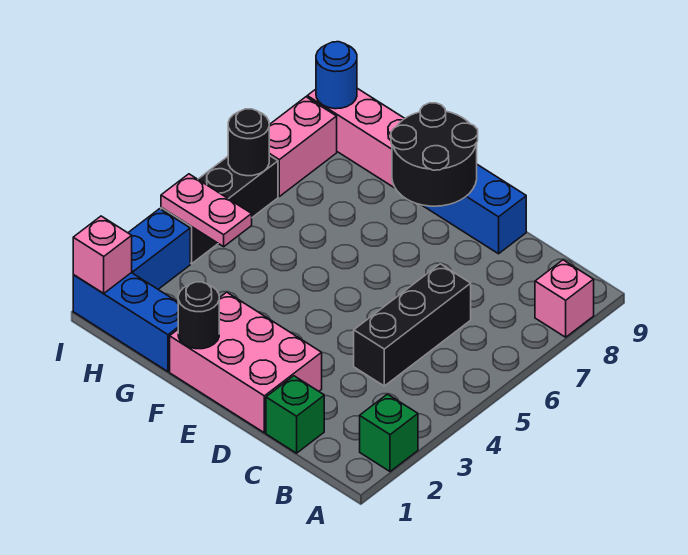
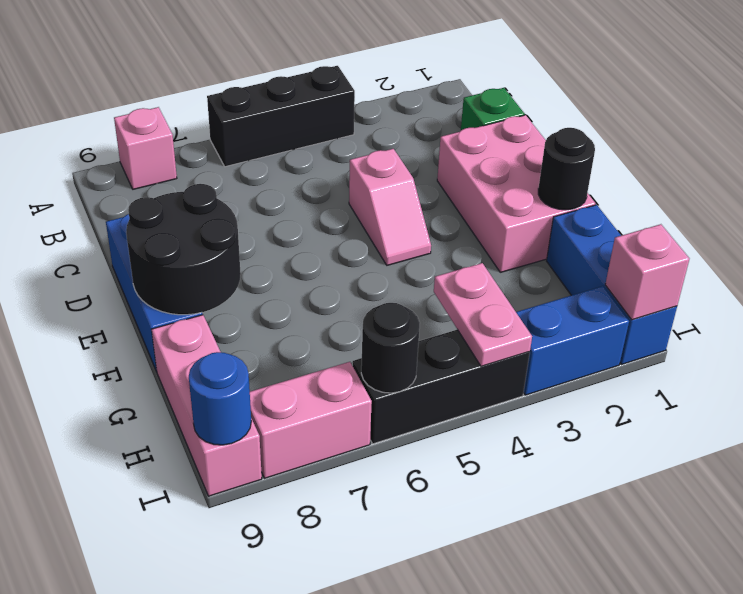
green brick A2 level 1 -> none
black brick C4:C6 level 1 -> black brick A4:A6 level 1
none -> pink slope D4:E4 level 1 top D

